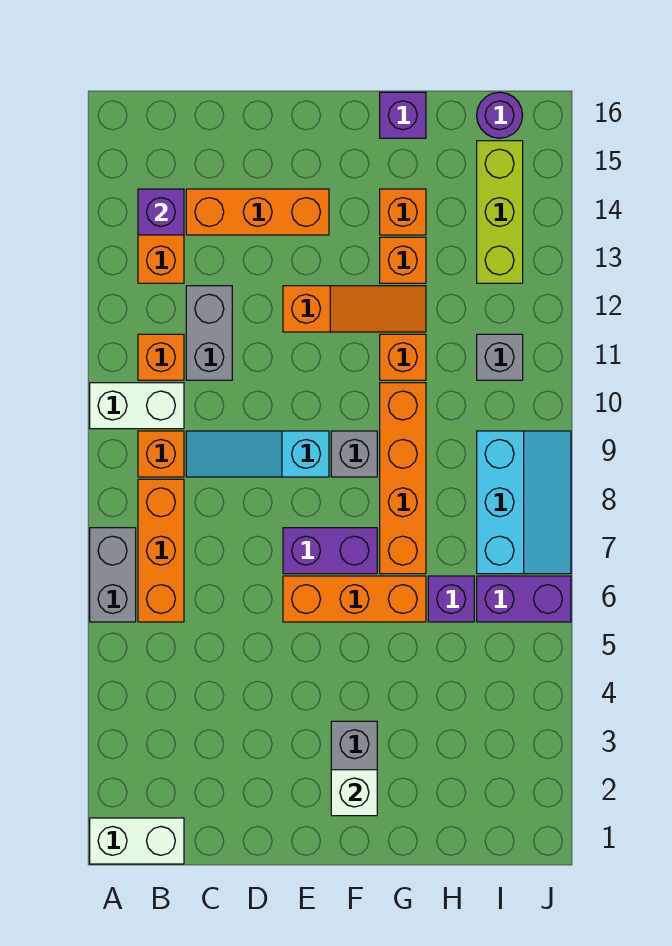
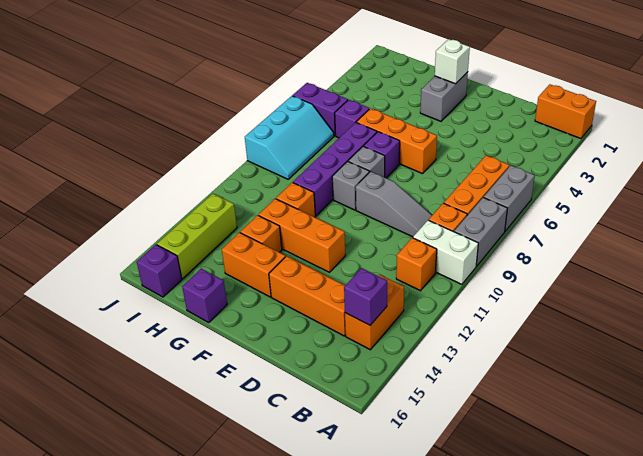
white brick A1:B1 level 1 -> orange brick A1:B1 level 1
cyan slope C9:E9 level 1 top E -> grey slope C9:E9 level 1 top E
grey brick C11:C12 level 1 -> grey brick A8:A9 level 1
purple brick E7:F7 level 1 -> purple brick F7 level 1
orange slope E12:G12 level 1 top E -> orange brick E12:G12 level 1
orange brick G7:G10 level 1 -> purple brick G7:G10 level 1
orange brick G14 level 1 -> orange brick F14:G14 level 1
cyan slope I7:J9 level 1 top I -> cyan slope I7:J9 level 1 top J
grey brick I11 level 1 -> grey brick F8 level 1
purple round brick I16 level 1 -> purple brick I16 level 1

